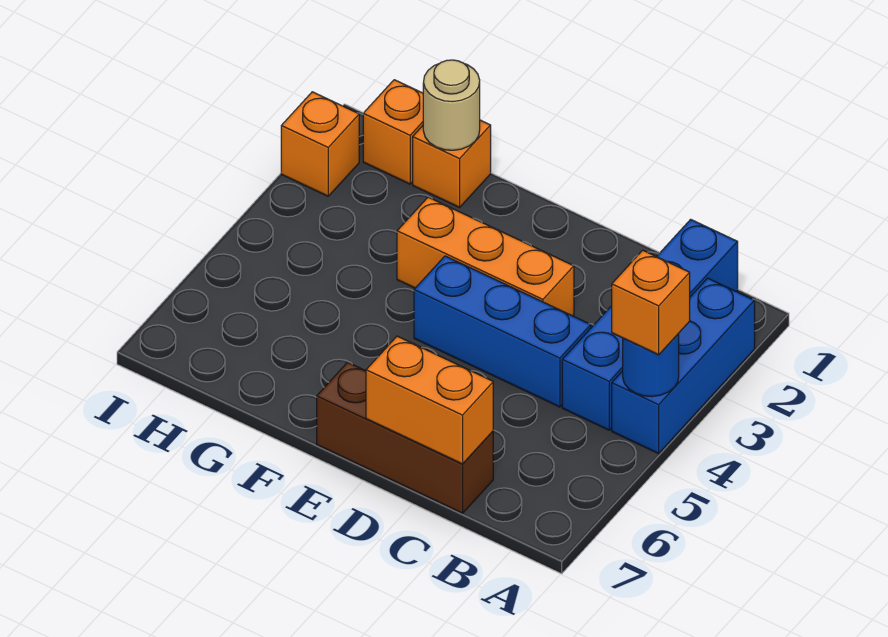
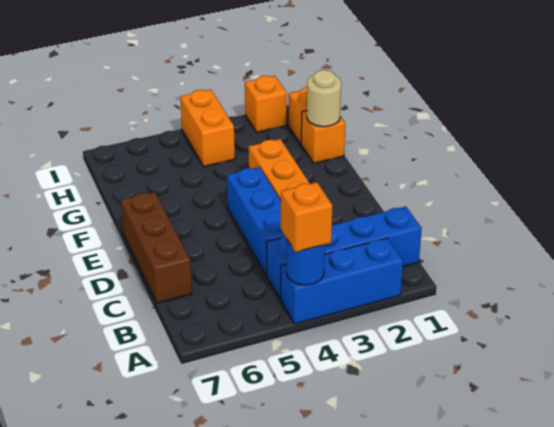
orange brick C7:D7 level 2 -> orange brick H4:I4 level 1

